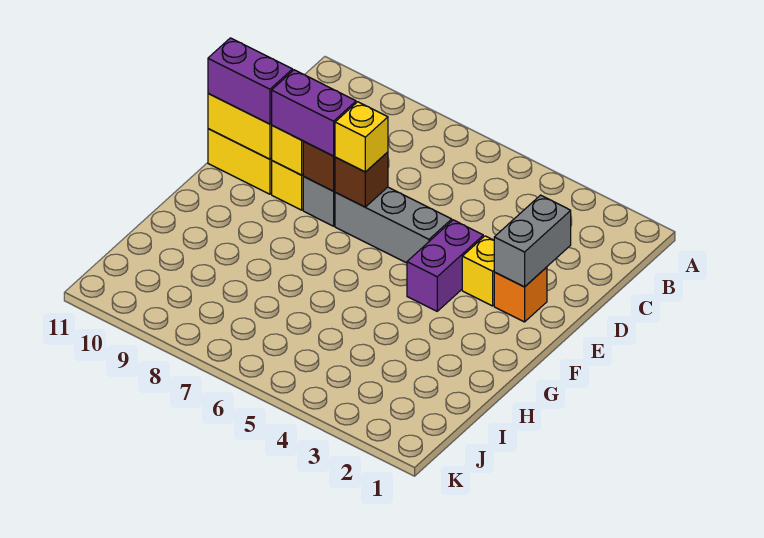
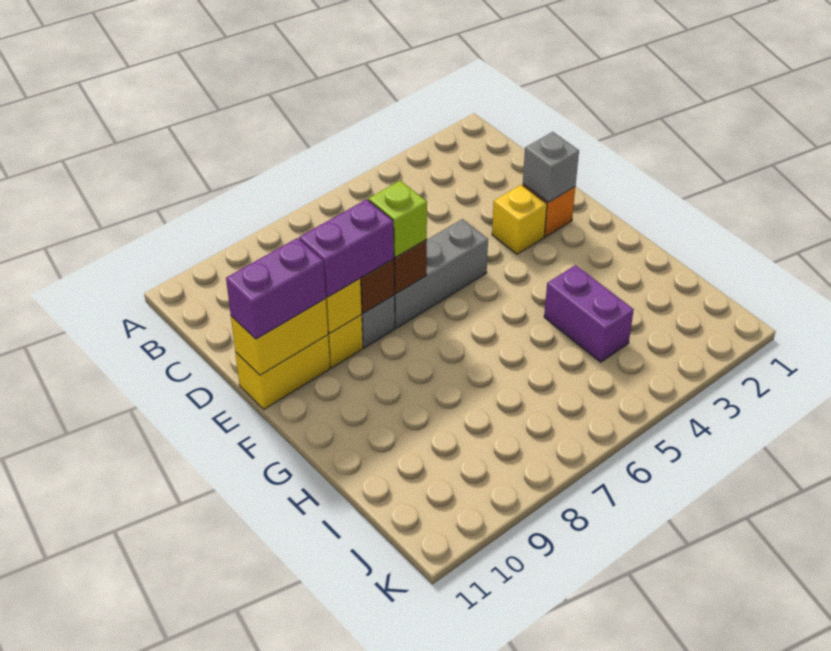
grey brick D2:E2 level 2 -> grey brick E2 level 2
purple brick E4:F4 level 1 -> purple brick H4:I4 level 1
yellow brick E7 level 3 -> lime brick E7 level 3

